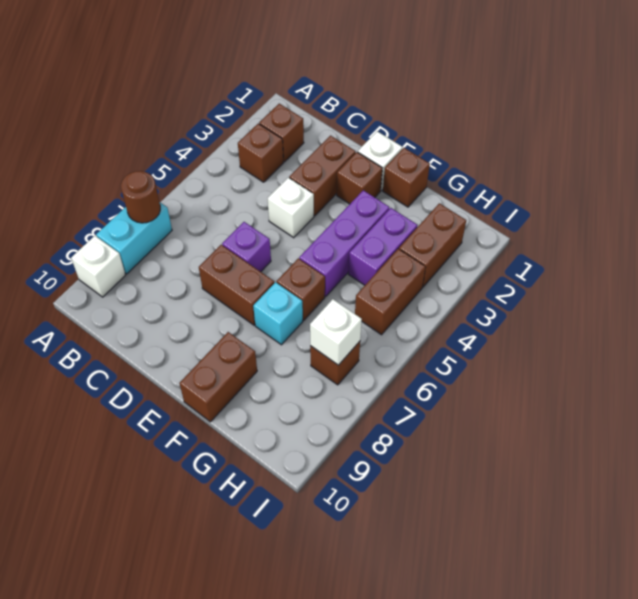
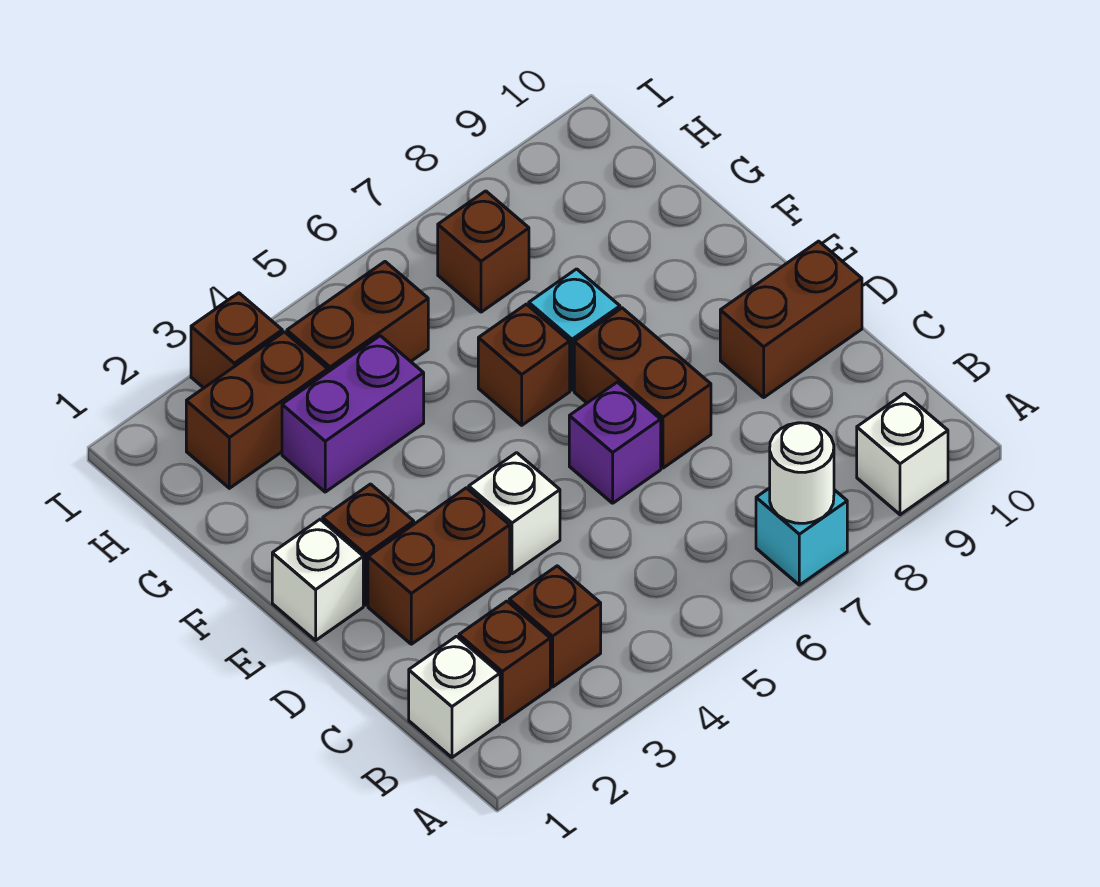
cyan brick A7:A8 level 1 -> cyan brick A7 level 1
brown round brick A7 level 2 -> white round brick A7 level 2
brown brick F1 level 1 -> brown brick I3 level 1
purple brick F3:F5 level 1 -> none
brown brick F9:F10 level 1 -> brown brick D9:D10 level 1
white brick H7 level 2 -> white brick B1 level 1

